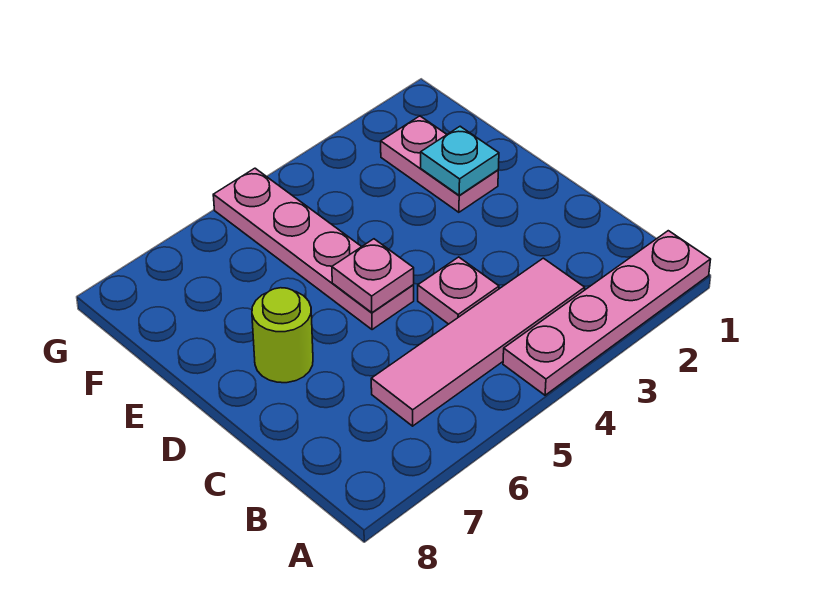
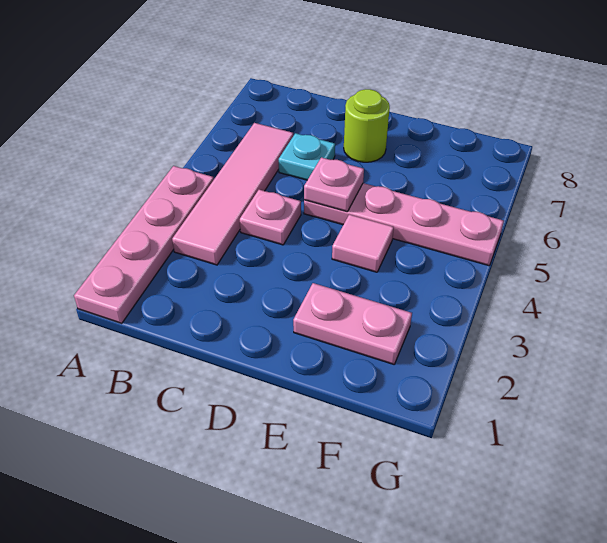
cyan plate E2 level 2 -> cyan plate C6 level 1
none -> pink tile E4 level 1

